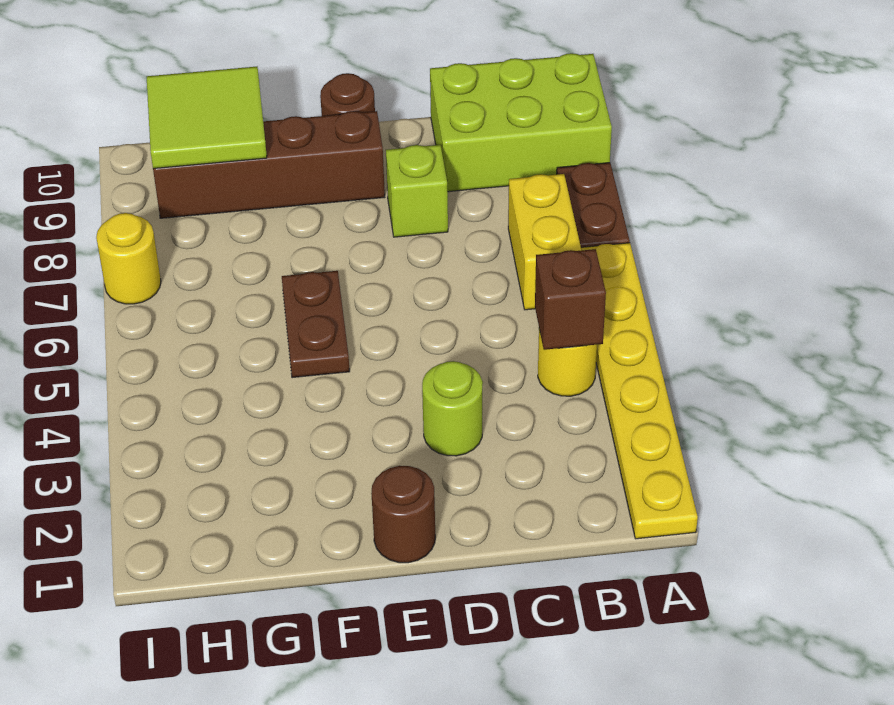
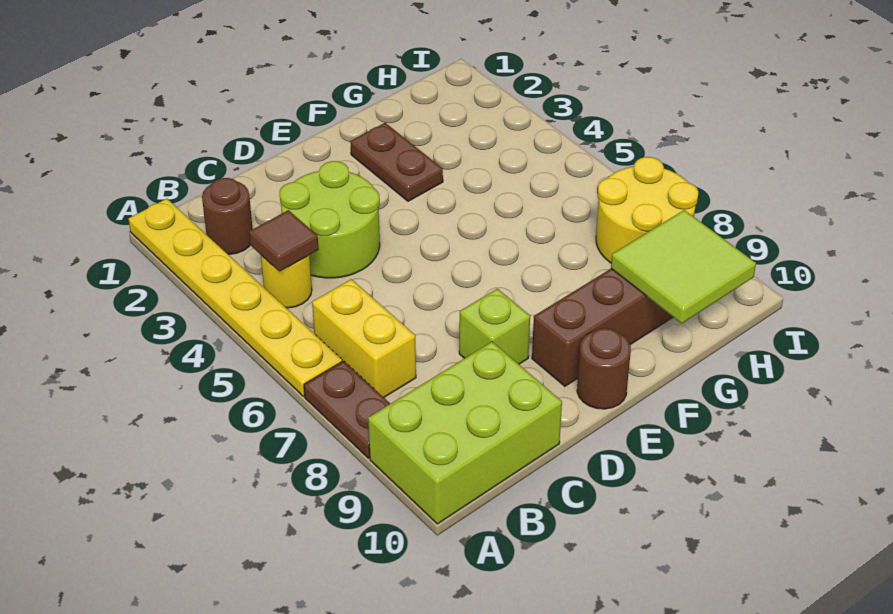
brown brick B4 level 2 -> brown tile B4 level 2
lime round brick D3 level 1 -> lime round brick C3:D4 level 1
brown round brick E1 level 1 -> brown round brick B2 level 1
brown plate F5:F6 level 1 -> brown plate F2:F3 level 1
yellow round brick I7 level 1 -> yellow round brick H7:I8 level 1

